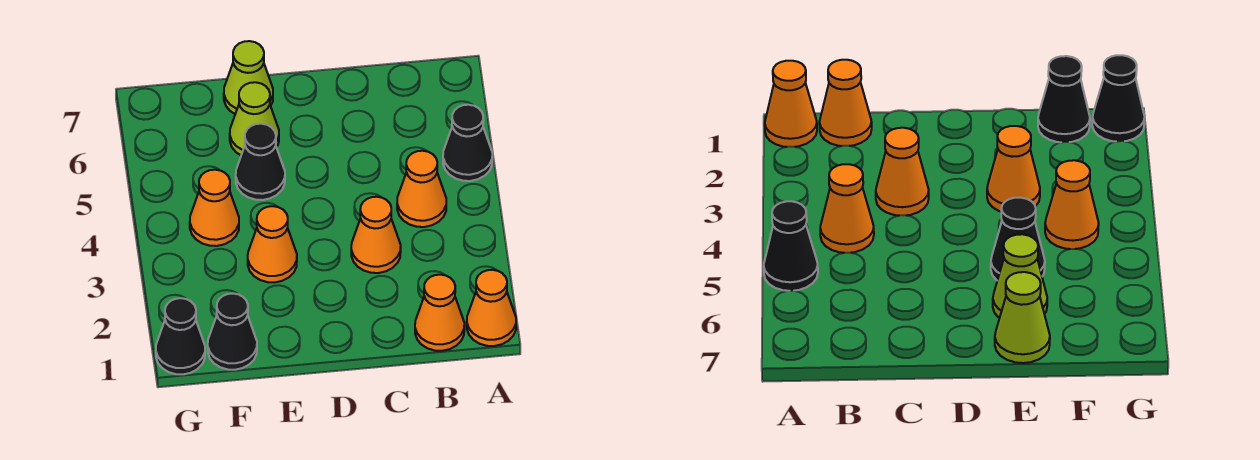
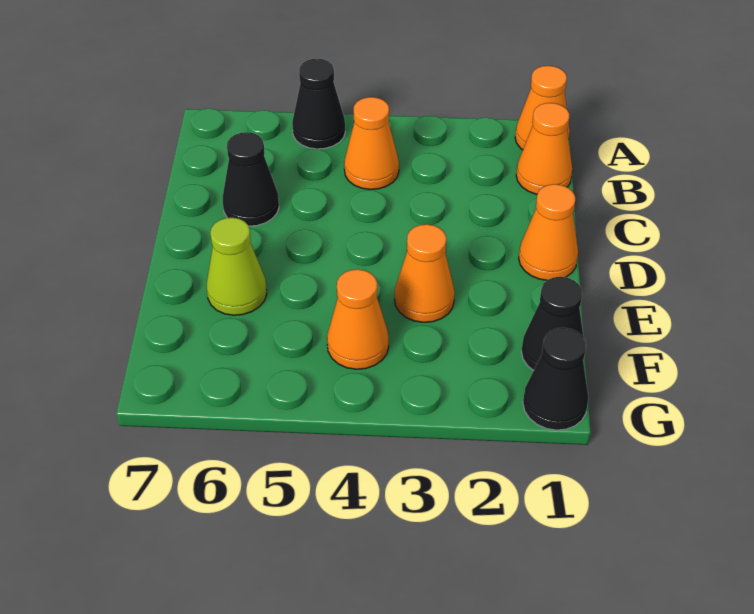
orange cone C3 level 1 -> orange cone D1 level 1
black cone E5 level 1 -> black cone C6 level 1
lime cone E7 level 1 -> none

